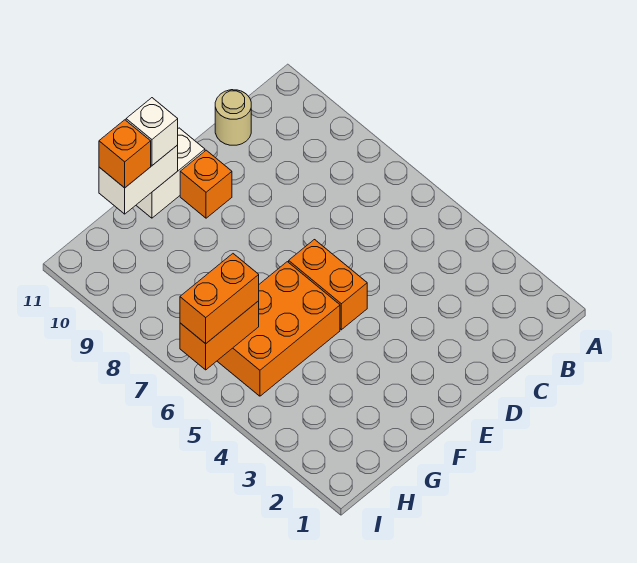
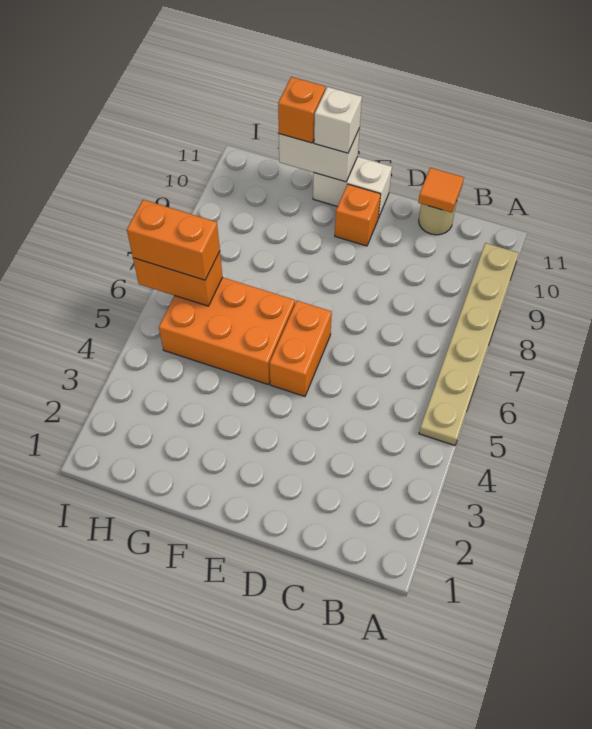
none -> tan plate A5:A10 level 1
none -> orange tile C11 level 2

